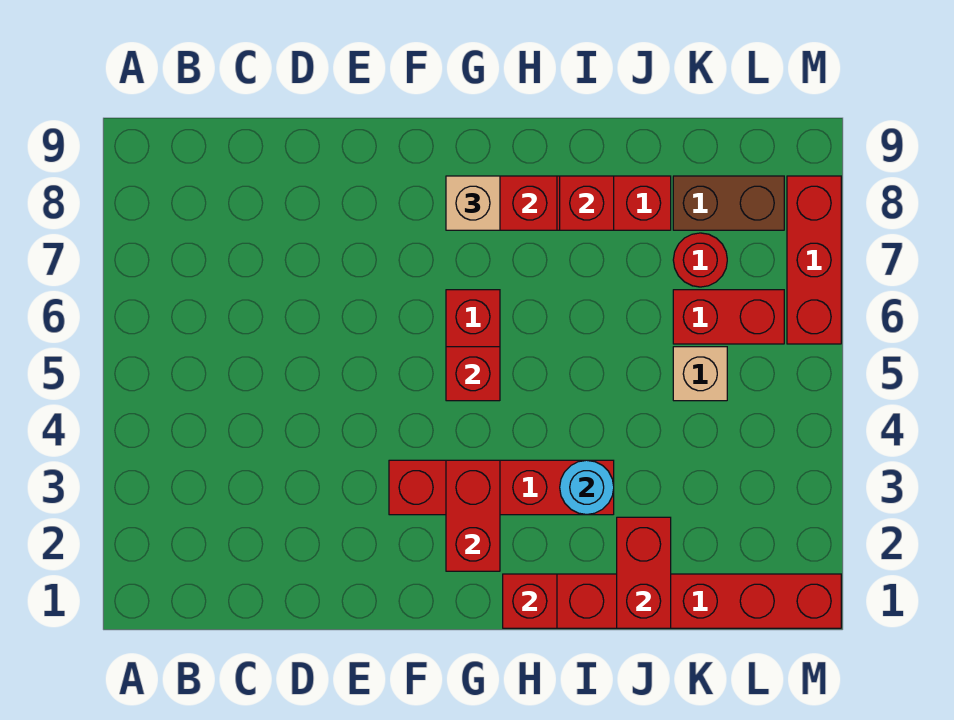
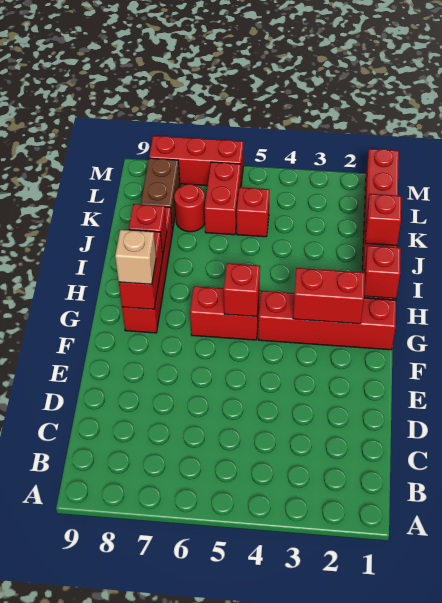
red brick F3:I3 level 1 -> red brick G1:G4 level 1
cyan round brick I3 level 2 -> none
red brick J1:J2 level 2 -> red brick J1 level 2
tan brick K5 level 1 -> red brick K5 level 1

